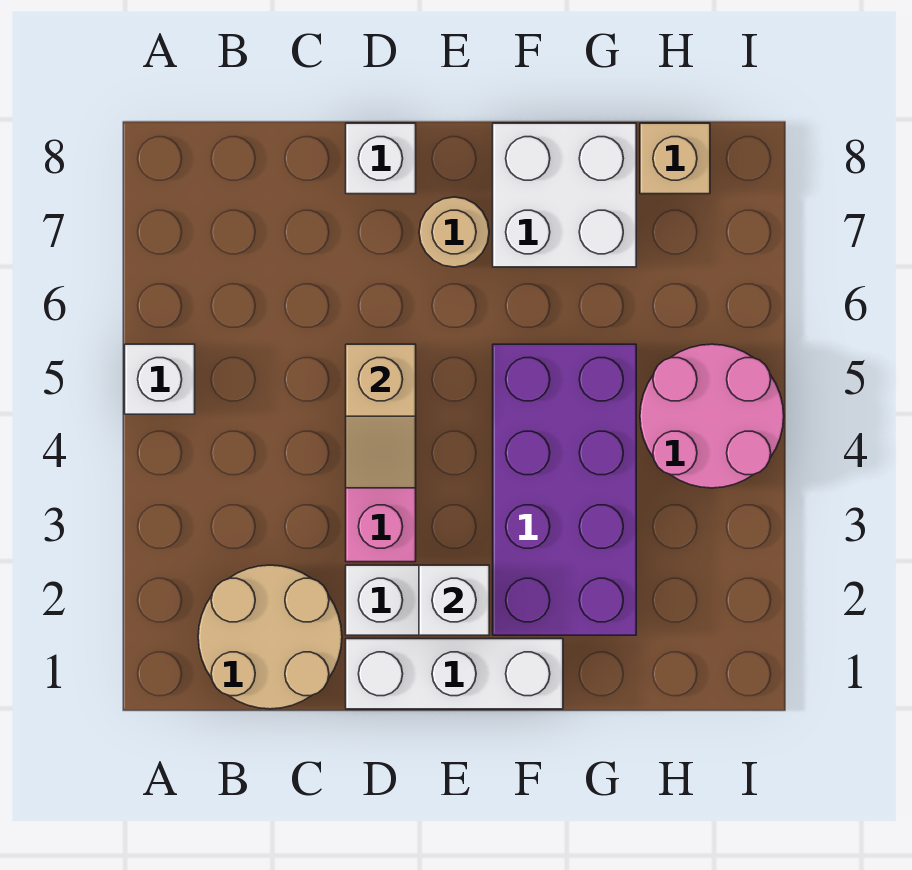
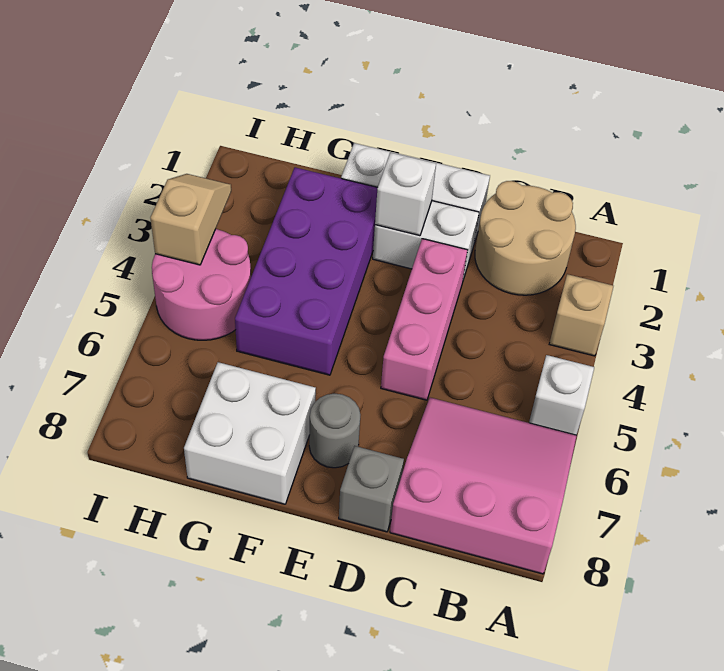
none -> pink slope A6:C8 level 1 top 8
tan slope D4:D5 level 2 top 5 -> tan slope I3:I4 level 2 top 4
white brick D8 level 1 -> grey brick D8 level 1
tan round brick E7 level 1 -> grey round brick E7 level 1
tan brick H8 level 1 -> tan brick A3 level 1

